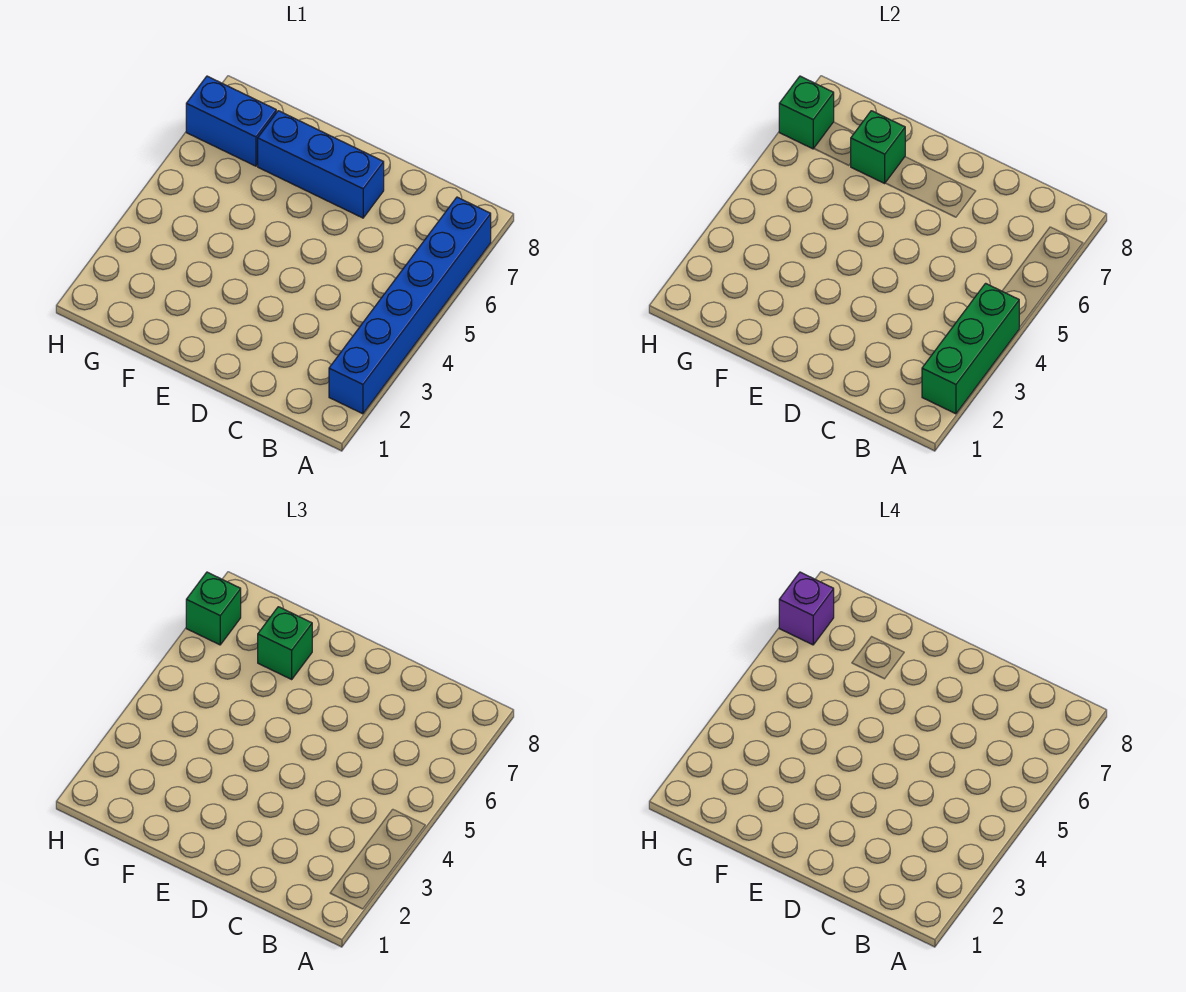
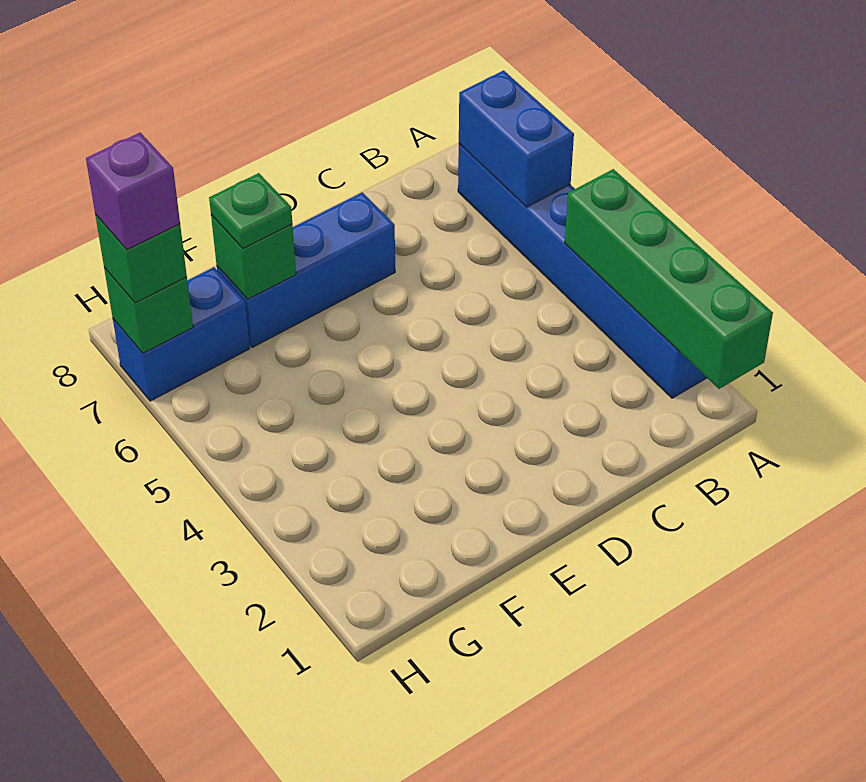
green brick A2:A4 level 2 -> green brick A1:A4 level 2
none -> blue brick A6:A7 level 2
green brick F7 level 3 -> green plate F7 level 3

